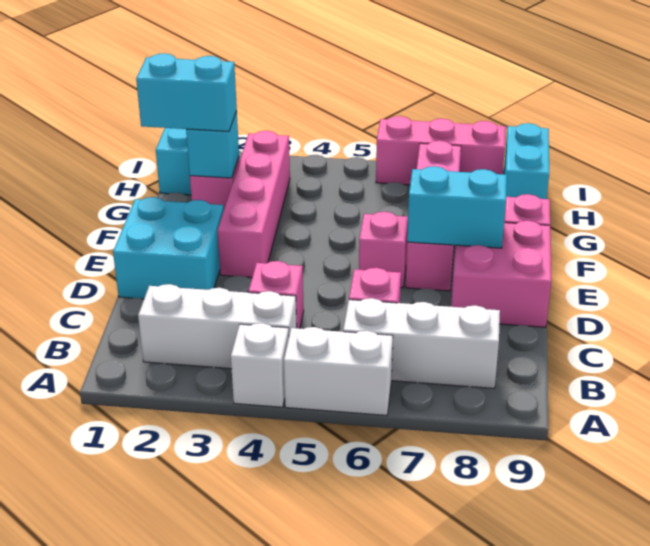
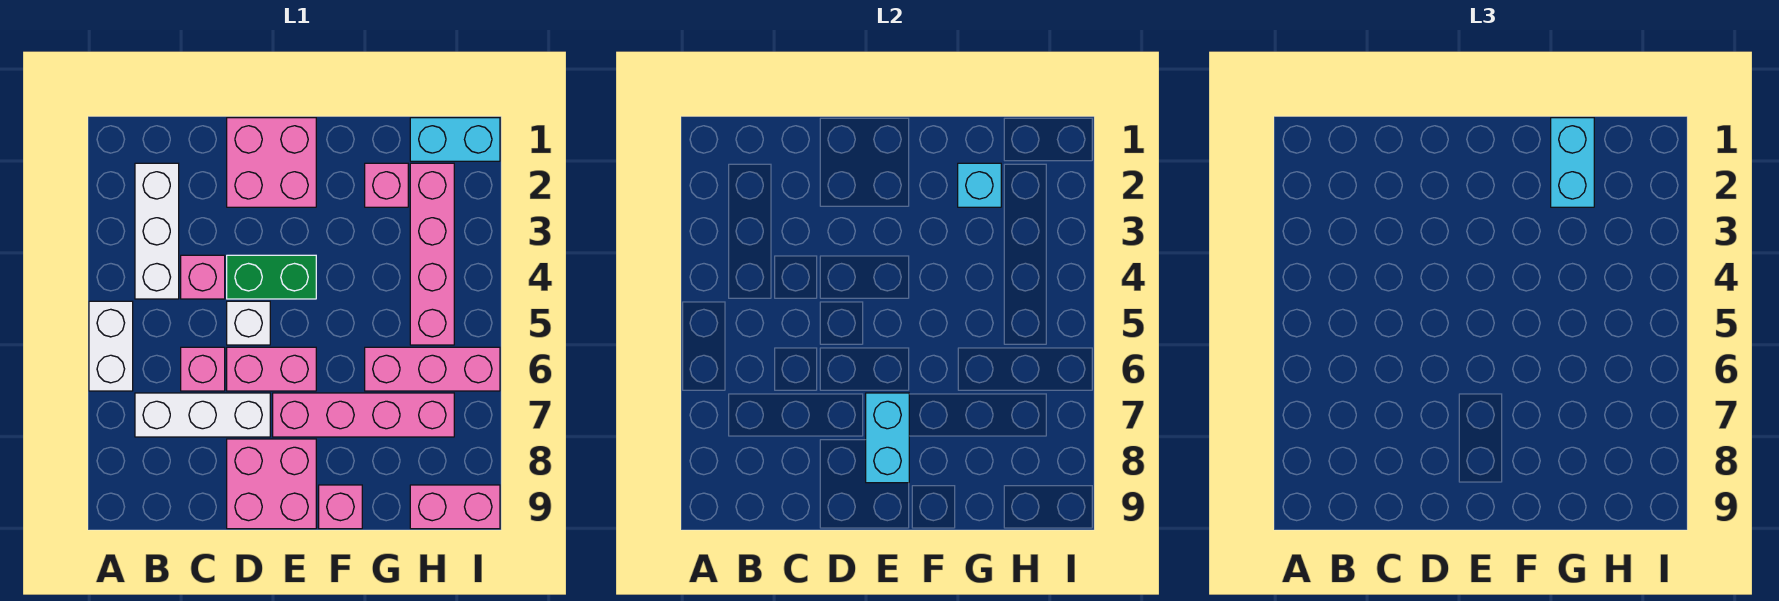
white brick A4 level 1 -> white brick D5 level 1
white brick B6:B8 level 1 -> white brick B7:D7 level 1
cyan brick D1:E2 level 1 -> pink brick D1:E2 level 1
none -> green brick D4:E4 level 1
pink brick E3:H3 level 1 -> pink brick H2:H5 level 1
pink brick E6 level 1 -> pink brick D6:E6 level 1
cyan brick H9:I9 level 1 -> pink brick H9:I9 level 1
pink brick I6:I8 level 1 -> pink brick G6:I6 level 1

